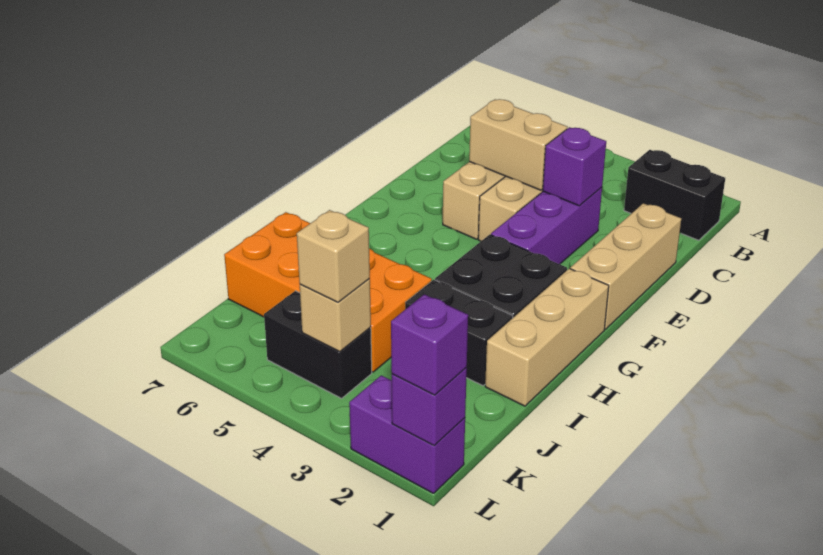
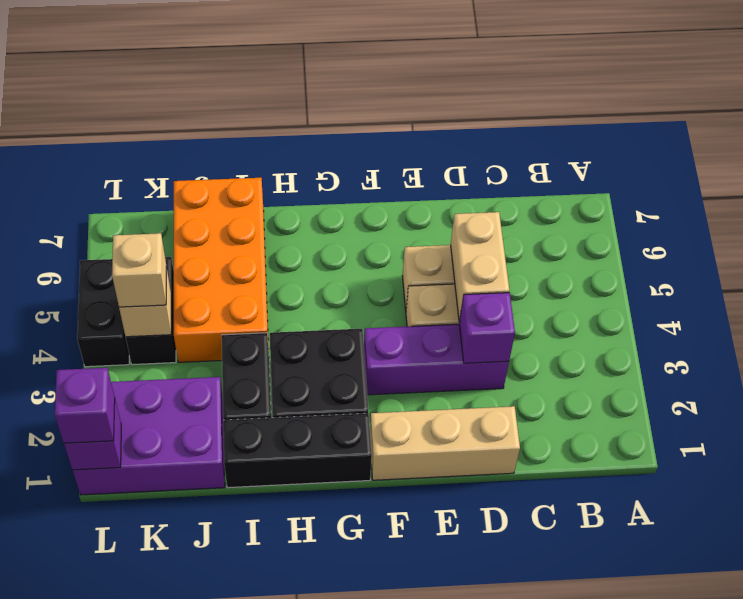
black brick B1:B2 level 1 -> black brick L4:L5 level 1
tan brick G1:I1 level 1 -> black brick G1:I1 level 1
purple brick L1:L2 level 1 -> purple brick J1:L2 level 1

